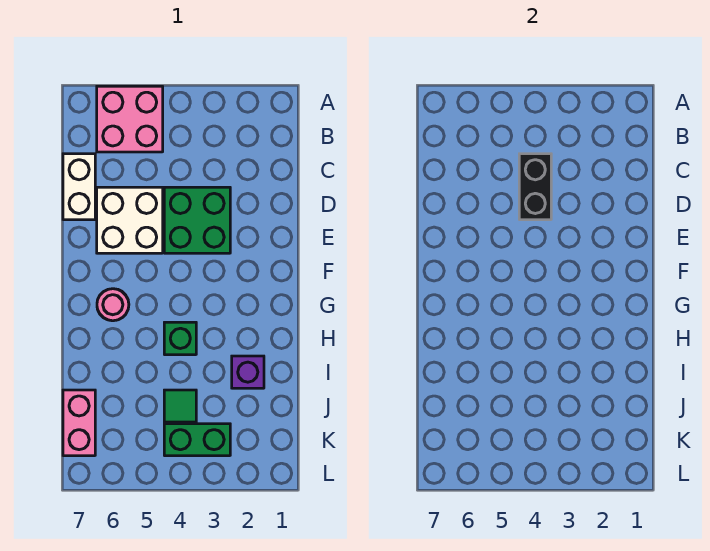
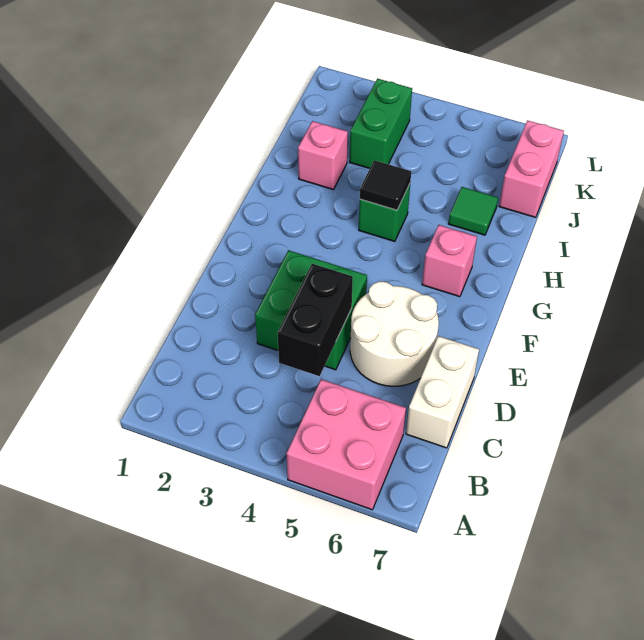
white brick D5:E6 level 1 -> white round brick D5:E6 level 1
pink round brick G6 level 1 -> pink brick G6 level 1
none -> black tile H4 level 2
purple brick I2 level 1 -> pink brick I2 level 1
green tile J4 level 1 -> green tile I6 level 1
green brick K3:K4 level 1 -> green brick J3:K3 level 1

